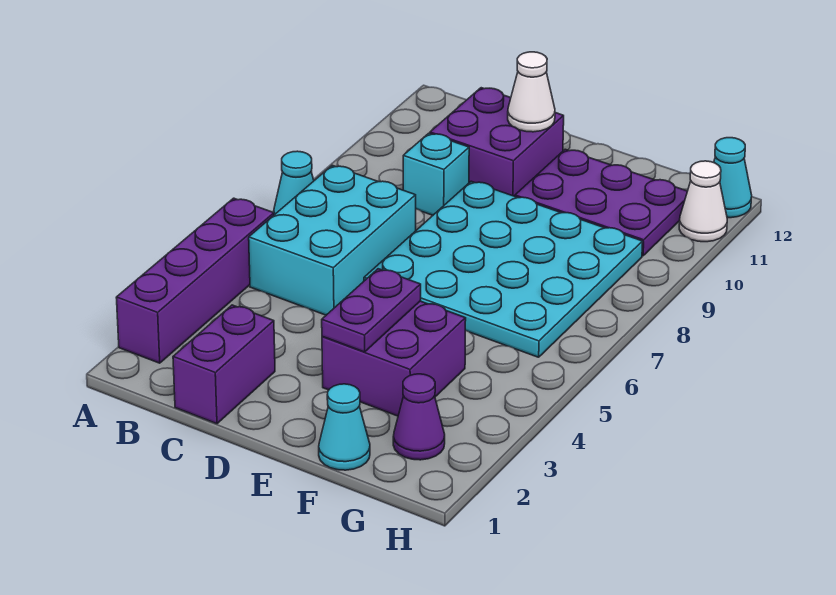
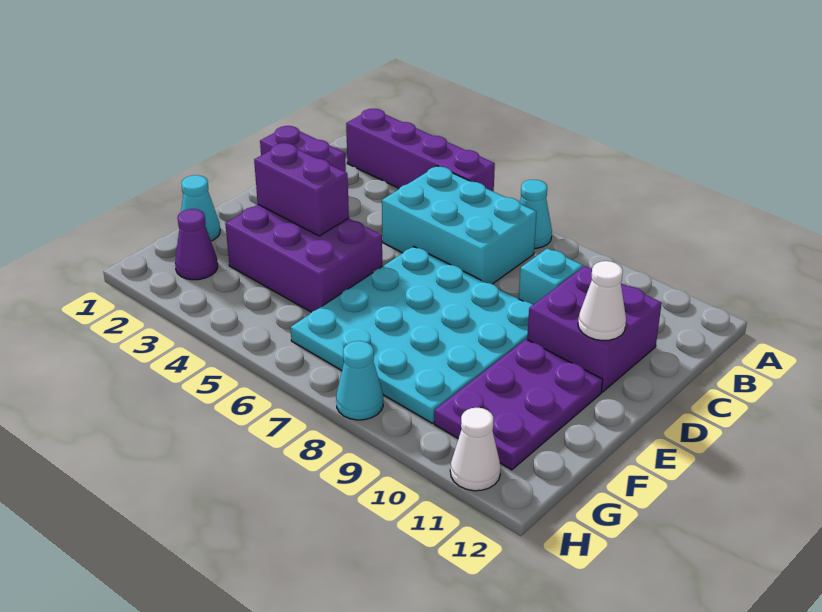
purple brick E3:F4 level 1 -> purple brick E3:F5 level 1
purple plate E3:E4 level 2 -> purple brick E3:E4 level 2
cyan cone H12 level 1 -> cyan cone H8 level 1

